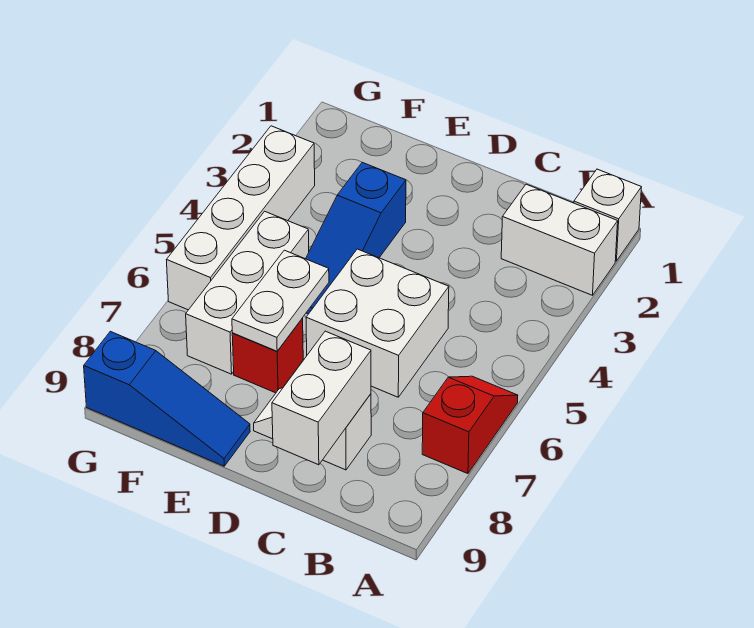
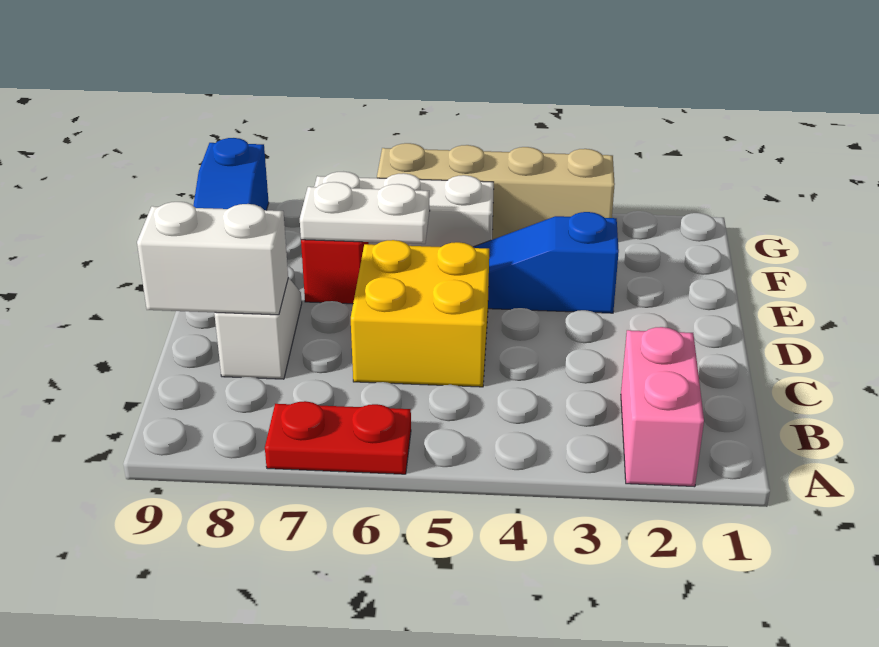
white brick A1 level 1 -> none
white brick A2:B2 level 1 -> pink brick A2:B2 level 1
red slope A6:A7 level 1 top 7 -> red plate A6:A7 level 1
white brick C5:D6 level 1 -> yellow brick C5:D6 level 1
white brick G3:G6 level 1 -> tan brick G3:G6 level 1

